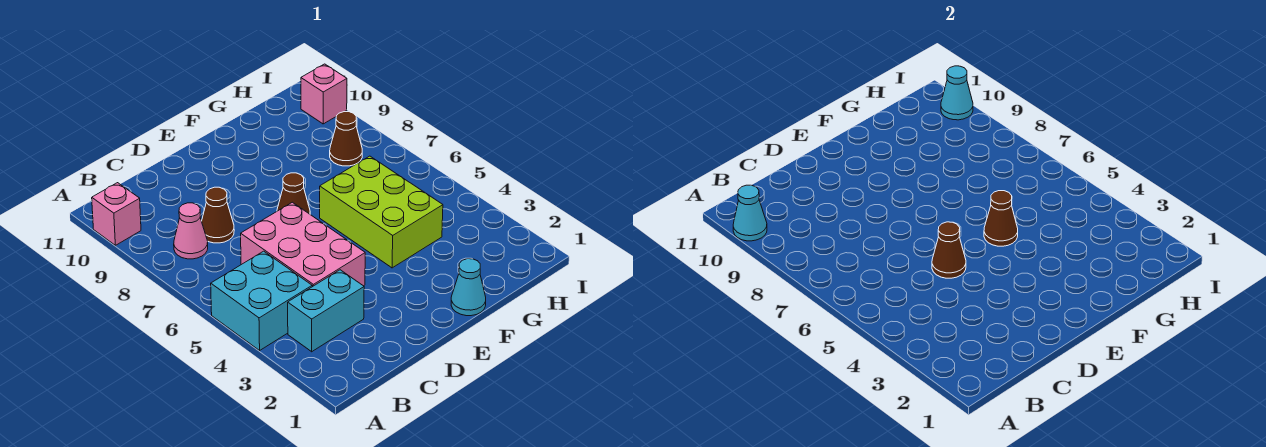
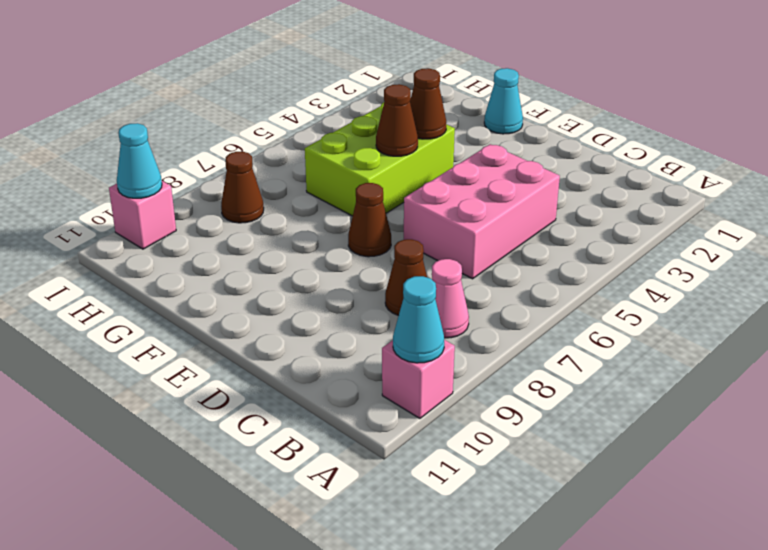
cyan brick A4:B5 level 1 -> none
cyan brick B3:C3 level 1 -> none
brown cone D5 level 2 -> brown cone F4 level 2

